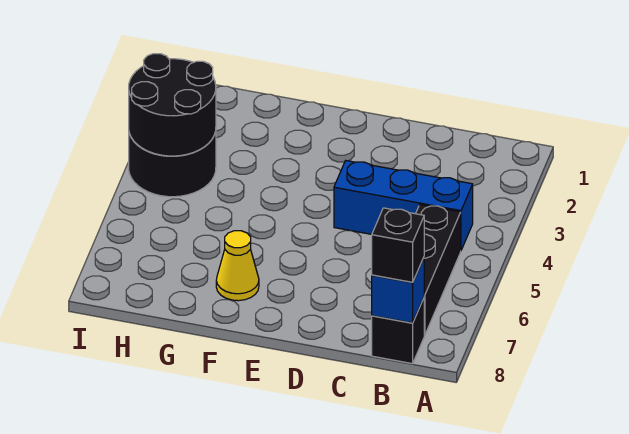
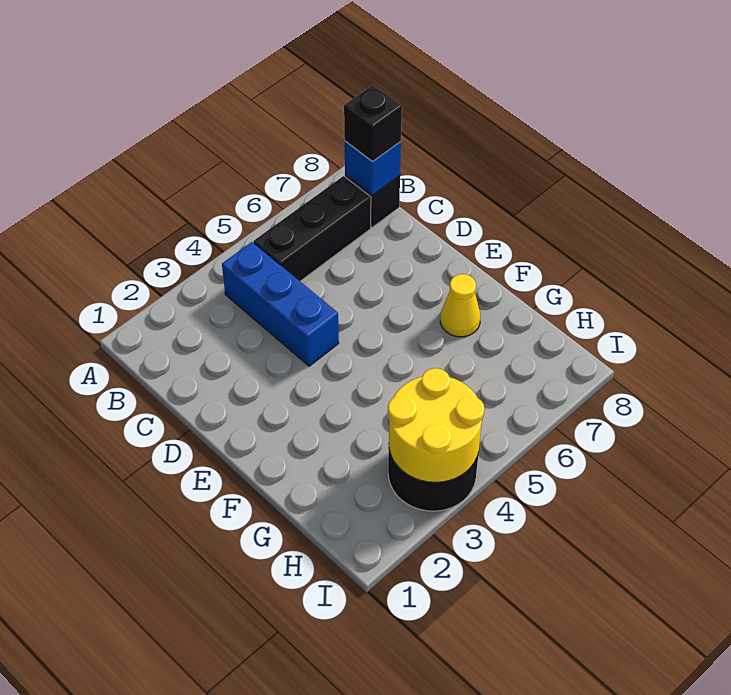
black round brick H3:I4 level 2 -> yellow round brick H3:I4 level 2

